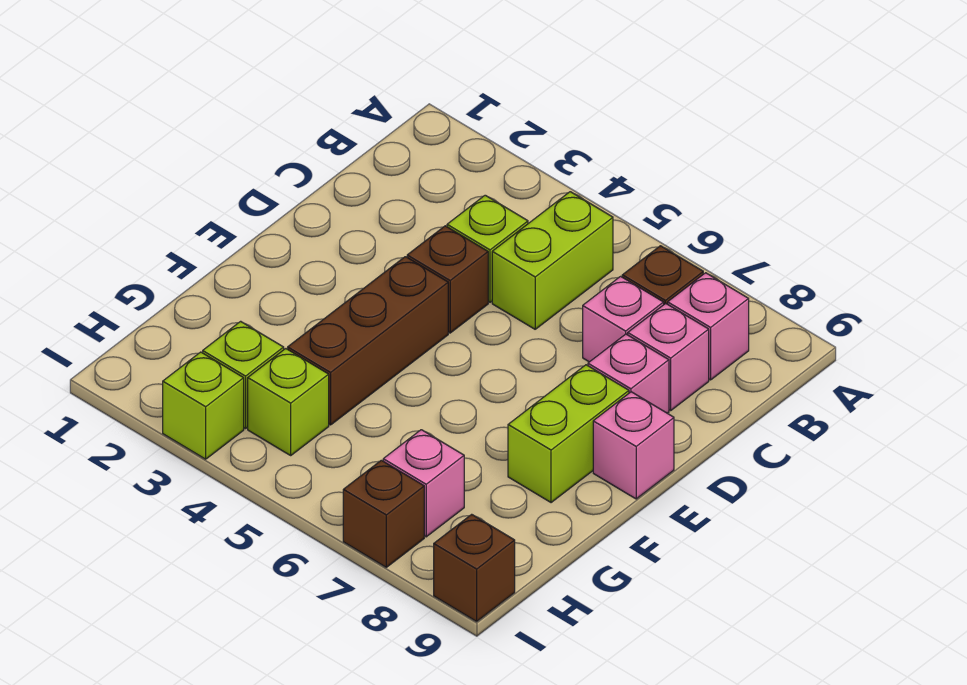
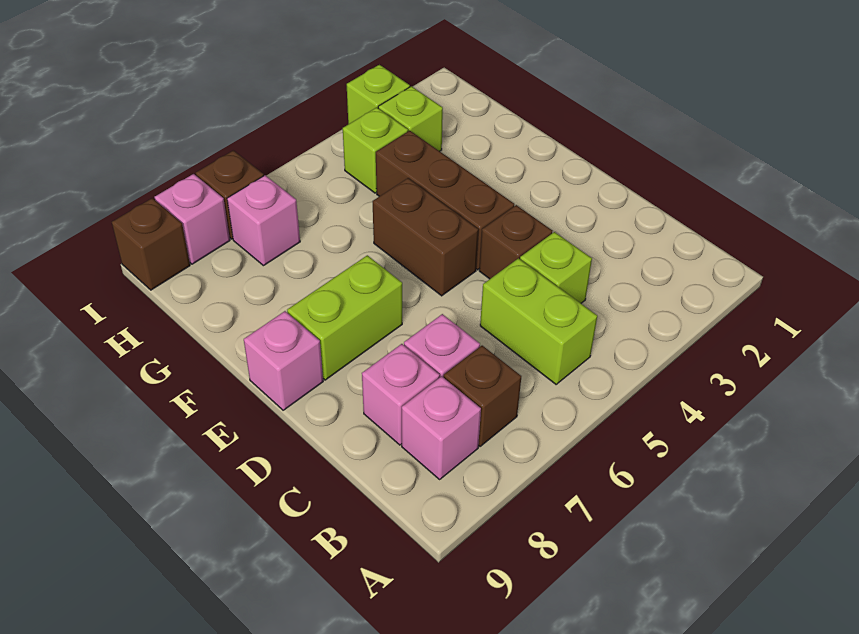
pink brick D8 level 1 -> pink brick I8 level 1
none -> brown brick E5:F5 level 1
lime brick E8:F8 level 1 -> lime brick E7:E8 level 1

